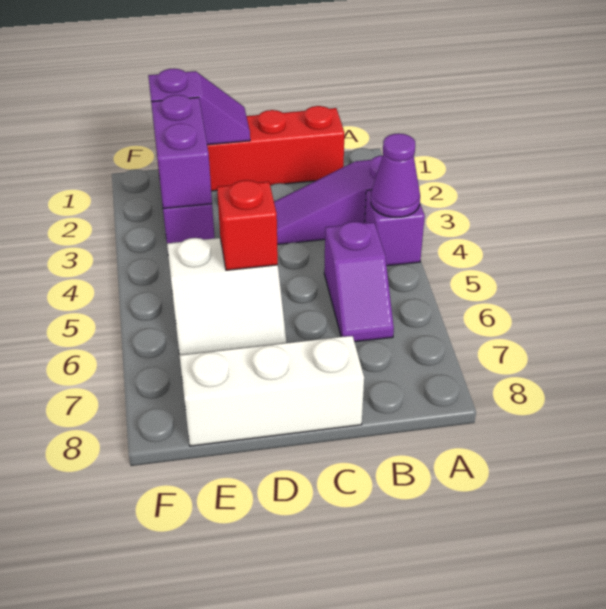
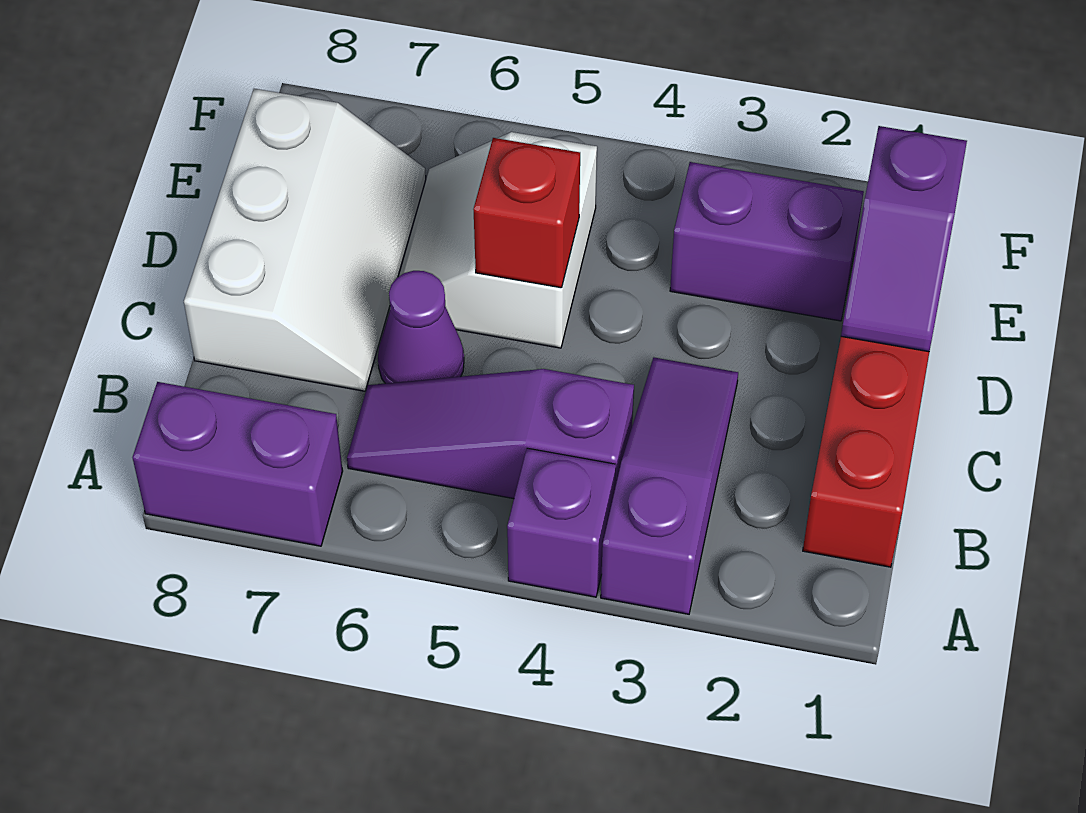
purple cone A4 level 2 -> purple cone C6 level 1
purple slope B5:B6 level 1 top 5 -> purple slope B4:B6 level 1 top 4
purple brick E2:E3 level 2 -> purple brick A7:A8 level 1

